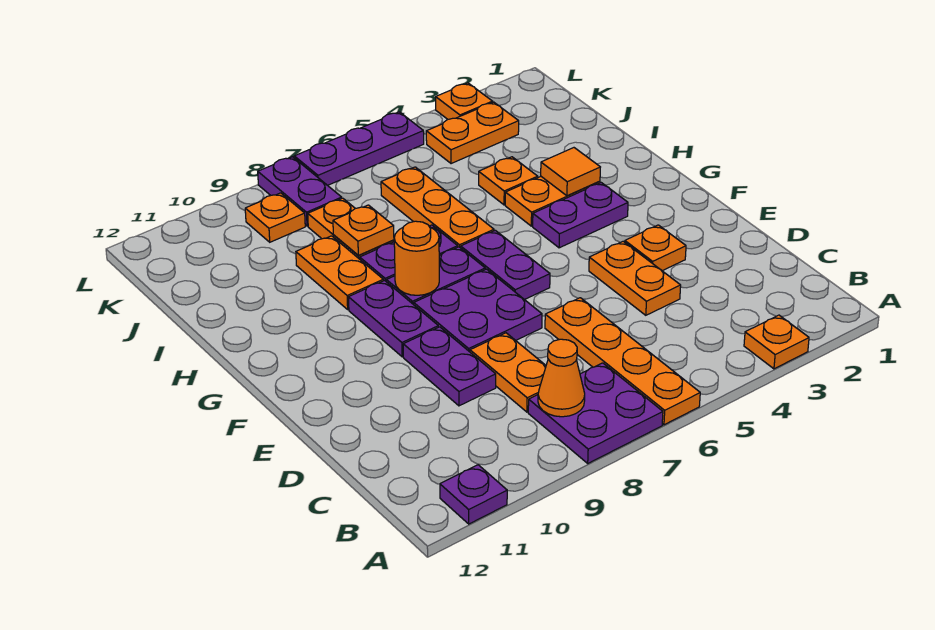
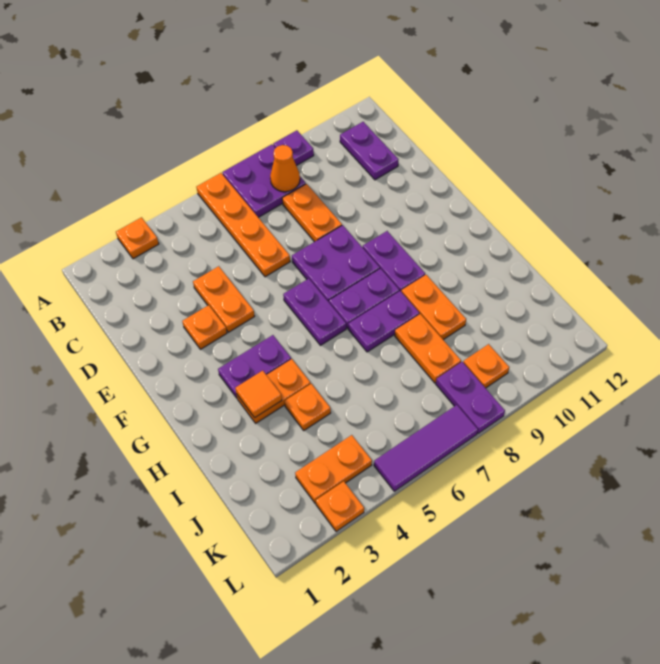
purple plate A11 level 1 -> purple plate A9 level 1
purple plate D9:E9 level 1 -> purple plate B11:C11 level 1
orange round brick G8 level 2 -> none
orange plate H6:J6 level 1 -> none
orange plate I8 level 2 -> none
purple plate L5:L7 level 1 -> purple tile L5:L7 level 1

